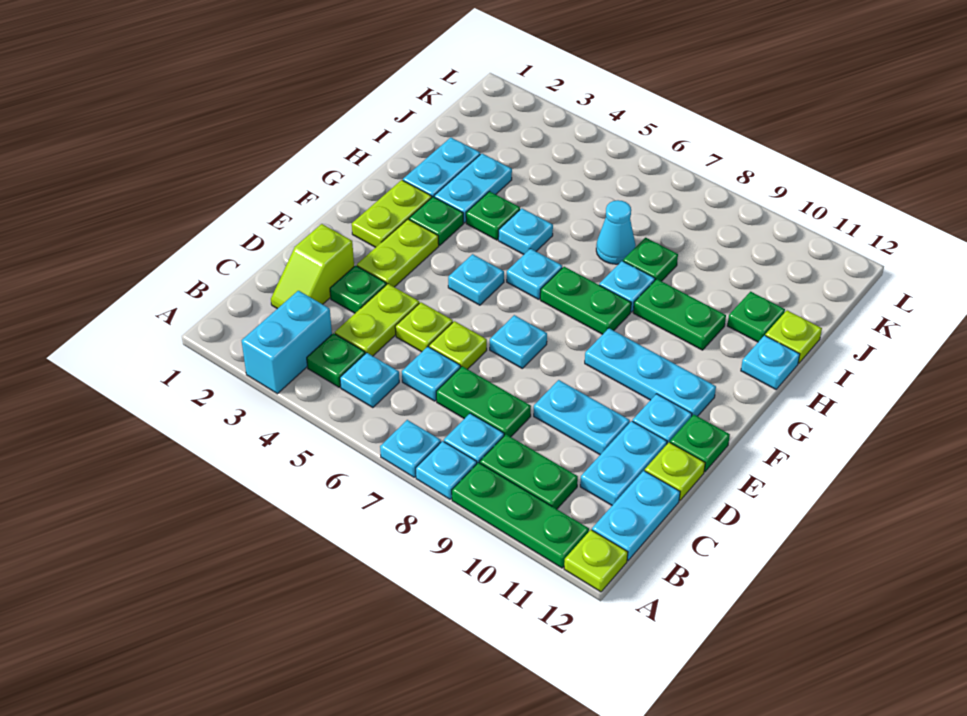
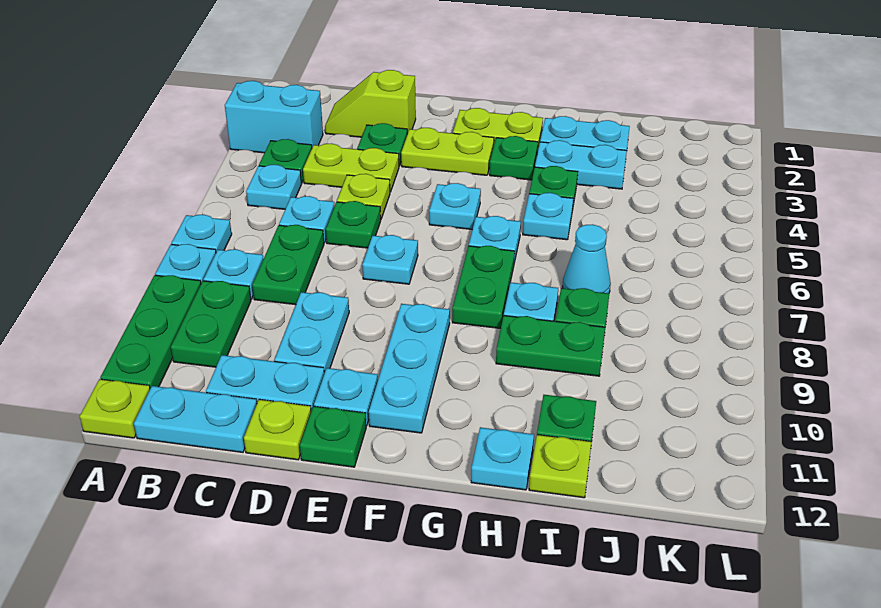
lime plate D6 level 1 -> green plate D6 level 1
green plate H9:H10 level 1 -> green plate H9:I9 level 1

